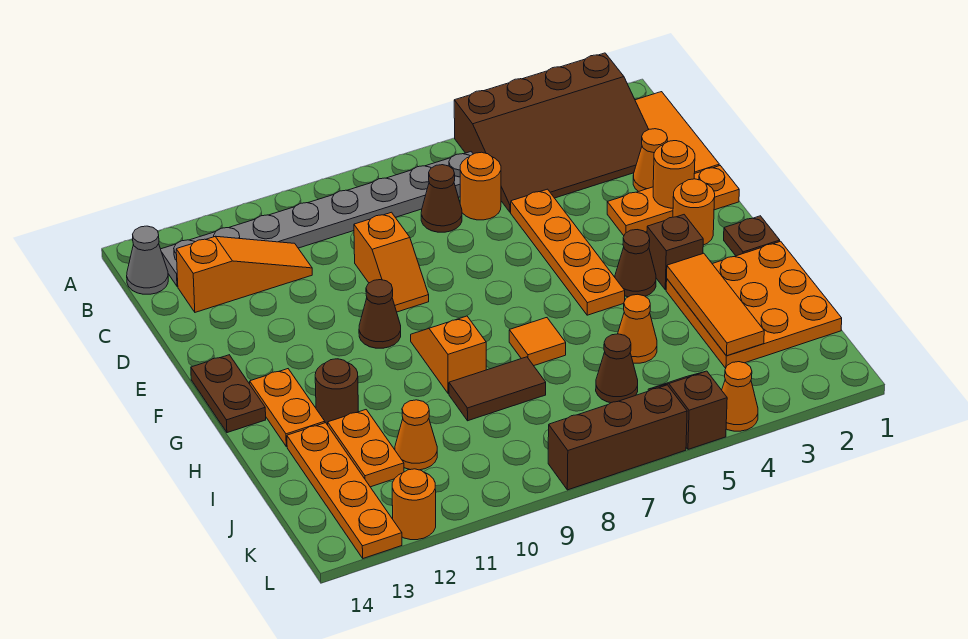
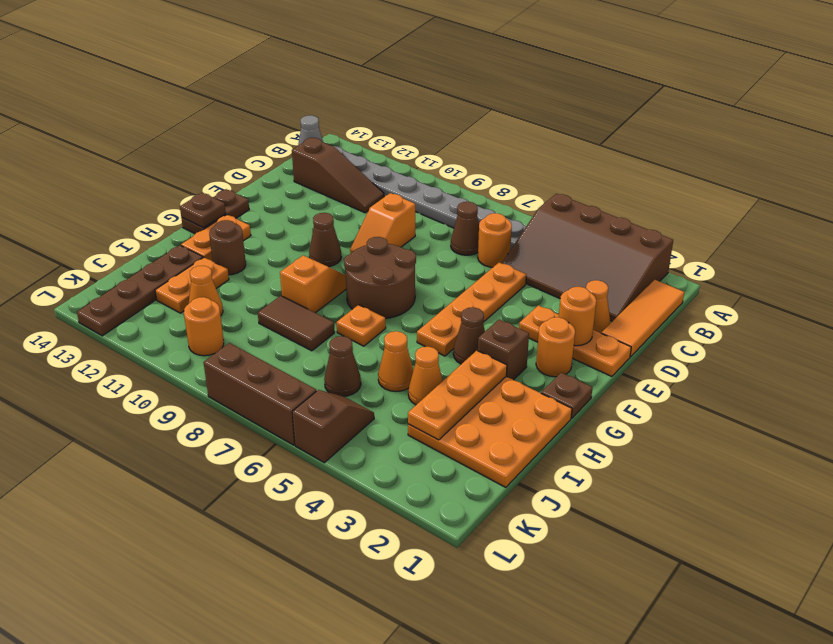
orange slope C11:C13 level 1 top 13 -> brown slope C11:C13 level 1 top 13
none -> brown round brick F7:G8 level 1
none -> brown plate G14 level 2
orange tile H3:J3 level 2 -> orange plate H3:J3 level 2
orange tile H7 level 1 -> orange plate H7 level 1
orange plate I13:L13 level 1 -> brown plate I13:L13 level 1
orange cone L4 level 1 -> orange cone I4 level 1
orange round brick L12 level 1 -> orange round brick K10 level 1

